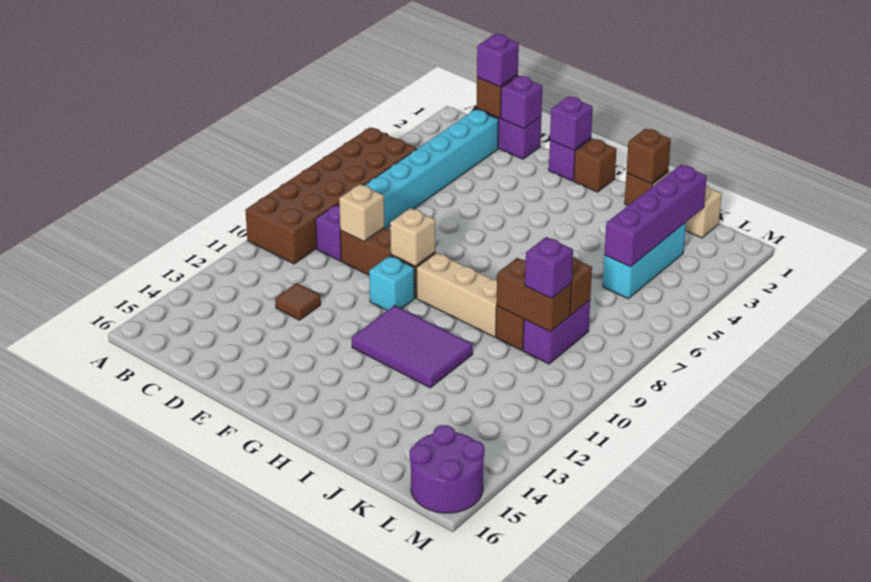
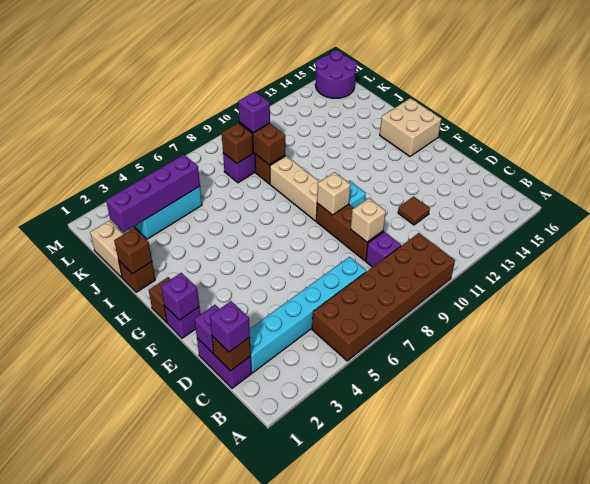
purple tile G11:I12 level 1 -> none
none -> tan brick G15:H16 level 1

